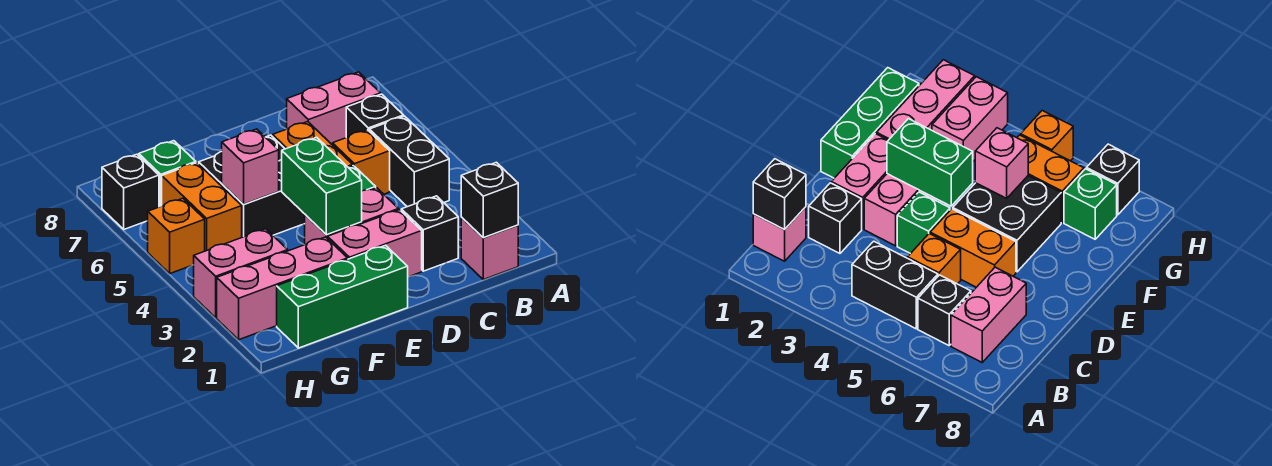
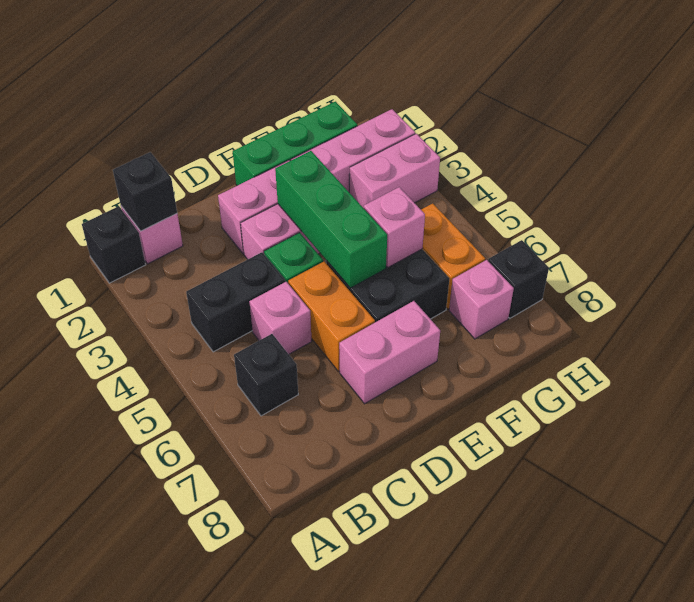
black brick B4:B5 level 1 -> black brick B4:C4 level 1
pink brick B7:C7 level 1 -> pink brick D7:E7 level 1
black brick C2 level 1 -> black brick A1 level 1
orange brick C5 level 1 -> pink brick C5 level 1
green brick E3:E4 level 2 -> green brick E3:E5 level 2
green brick G7 level 1 -> pink brick G7 level 1
orange brick H5 level 1 -> none

